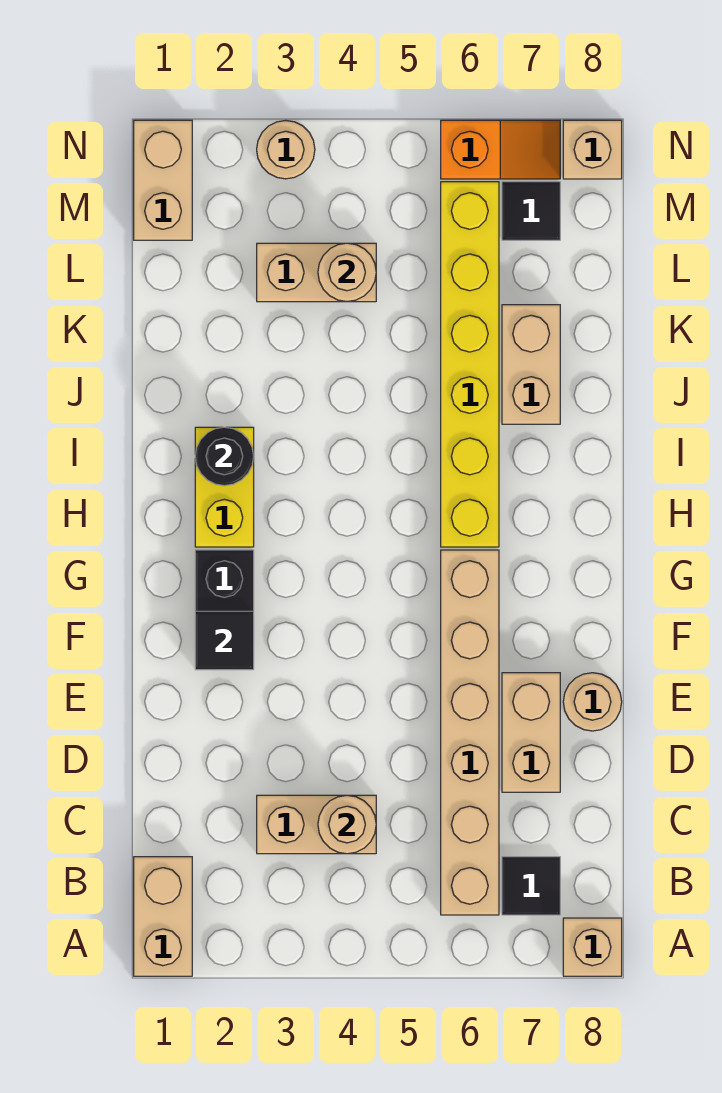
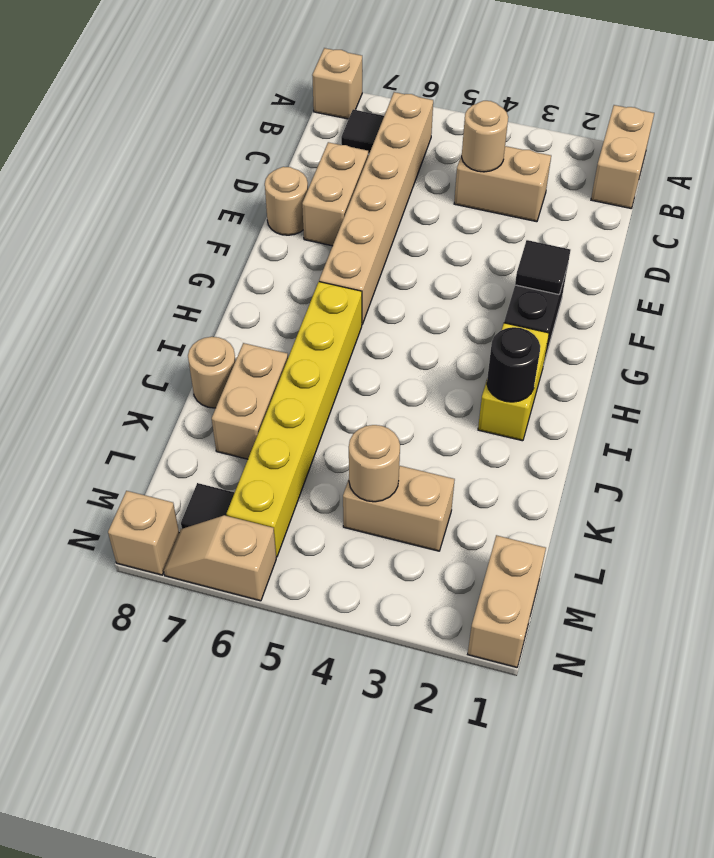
tan round brick N3 level 1 -> tan round brick J8 level 1
orange slope N6:N7 level 1 top 6 -> tan slope N6:N7 level 1 top 6

